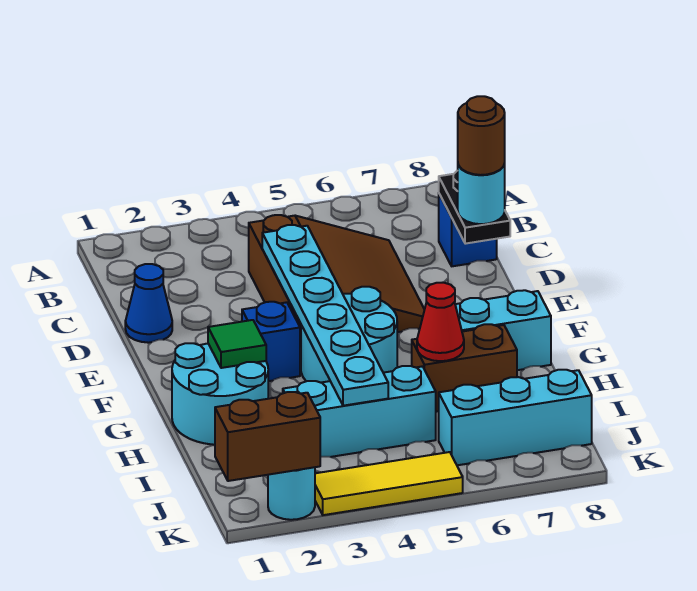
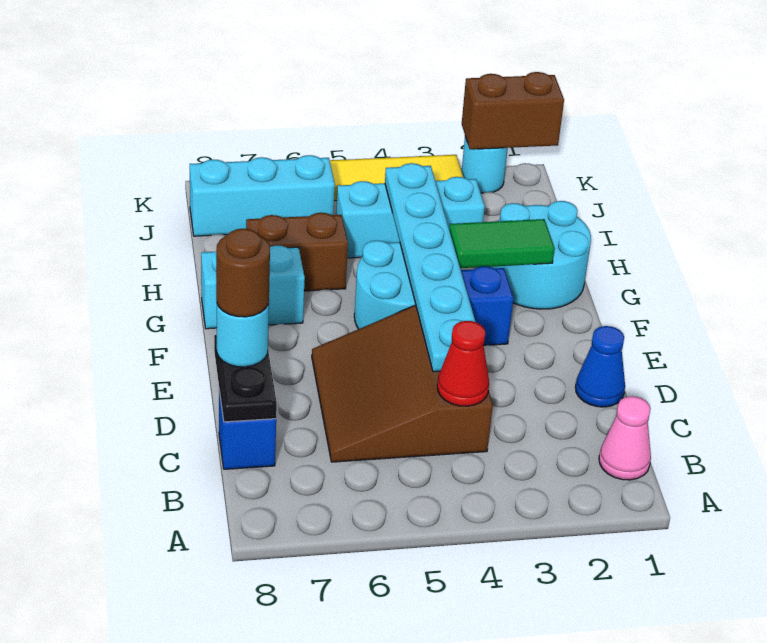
none -> pink cone B1 level 1
green tile G2 level 2 -> green tile G2:G3 level 2
red cone H6 level 2 -> red cone C4 level 2

